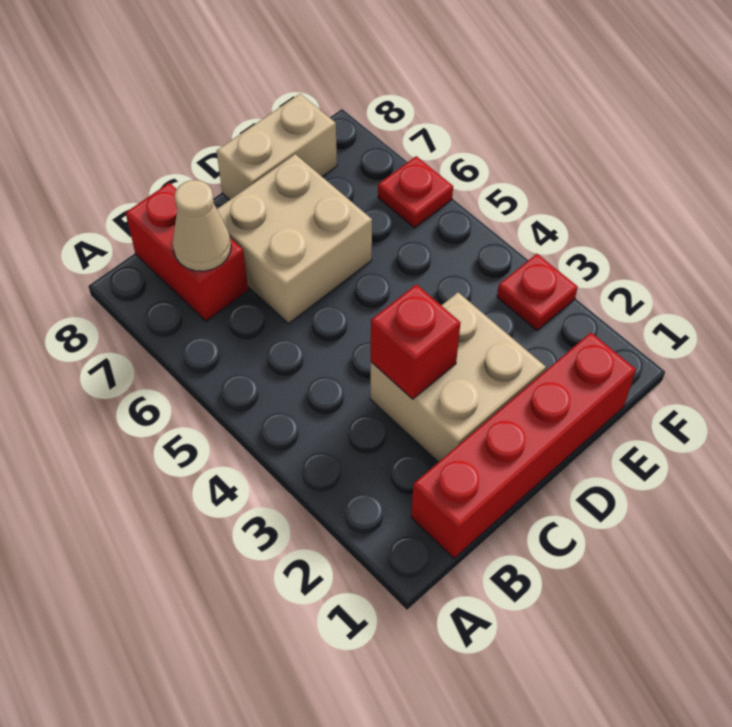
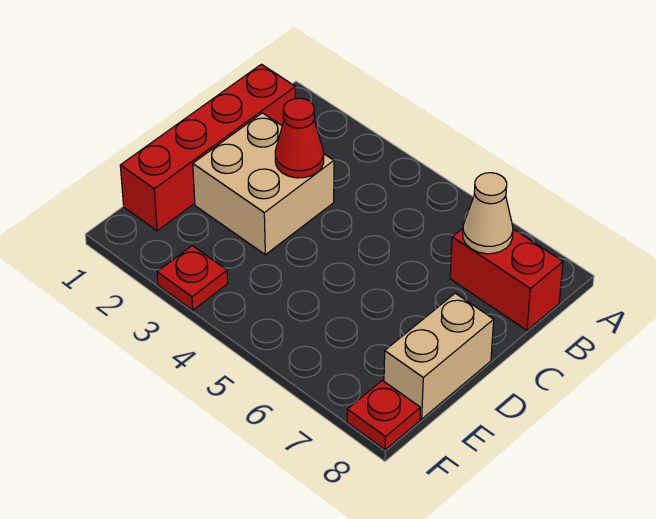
red brick C3 level 2 -> red cone C3 level 2
tan brick C6:D7 level 1 -> none
red plate F6 level 1 -> red plate F8 level 1

